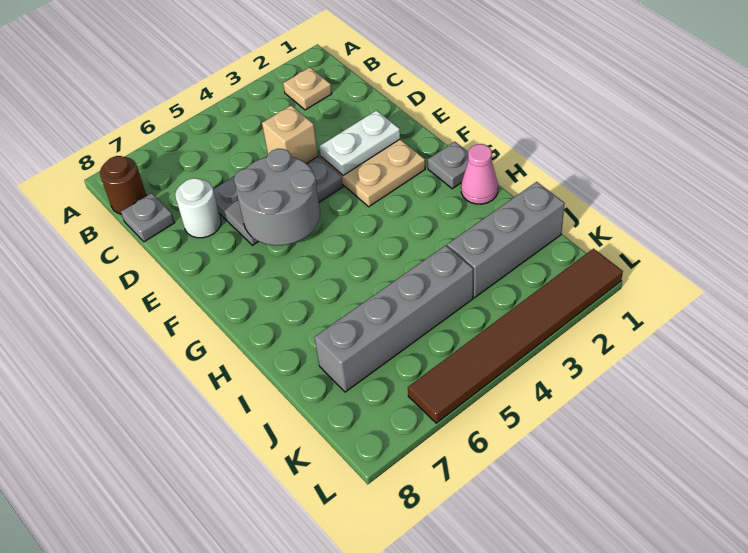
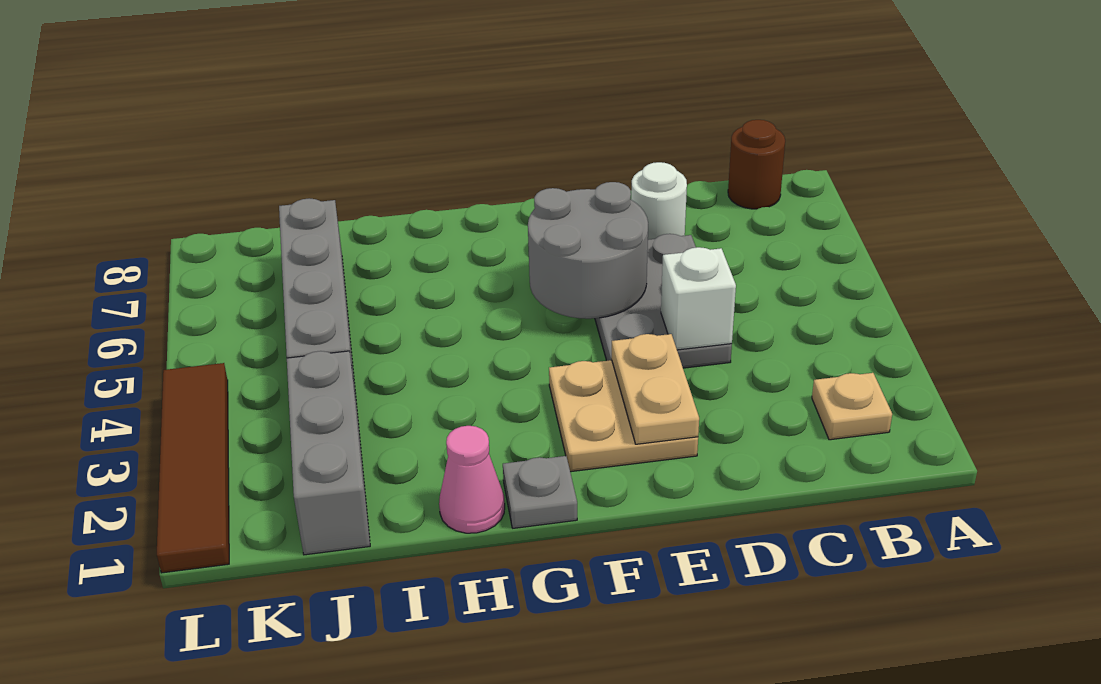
grey plate C8 level 1 -> none
tan brick D4 level 2 -> white brick D4 level 2
white plate E2:E3 level 2 -> tan plate E2:E3 level 2
brown tile L1:L6 level 1 -> brown tile L1:L4 level 1

